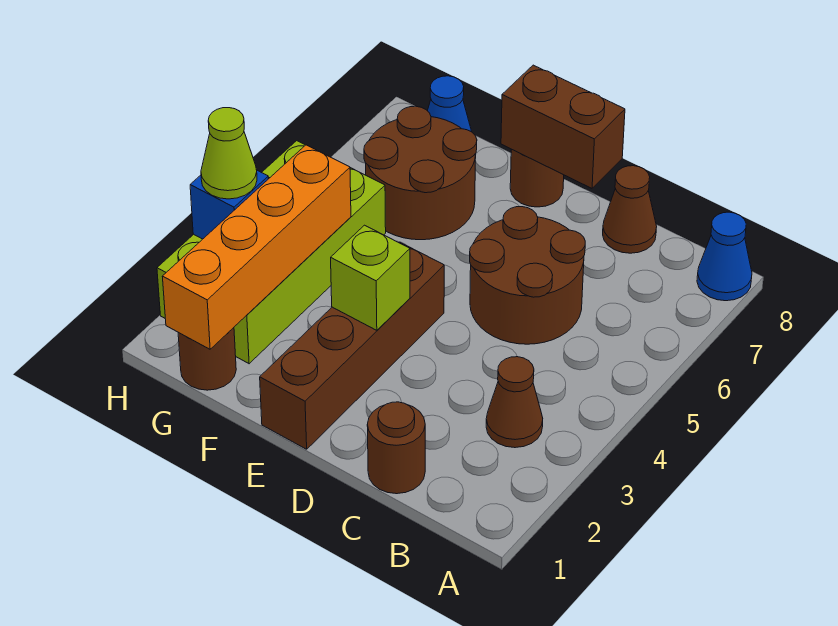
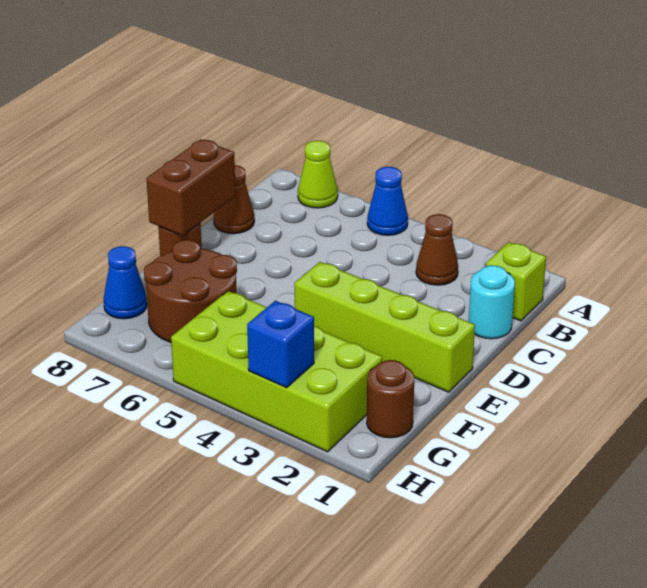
blue cone A8 level 1 -> blue cone A5 level 1
brown round brick C1 level 1 -> cyan round brick C1 level 1
brown round brick C5:D6 level 1 -> none
brown brick E1:E4 level 1 -> lime brick E1:E4 level 1
lime brick E3 level 2 -> lime brick B1 level 1
orange brick G1:G4 level 2 -> none
lime cone H3 level 3 -> lime cone A7 level 1

